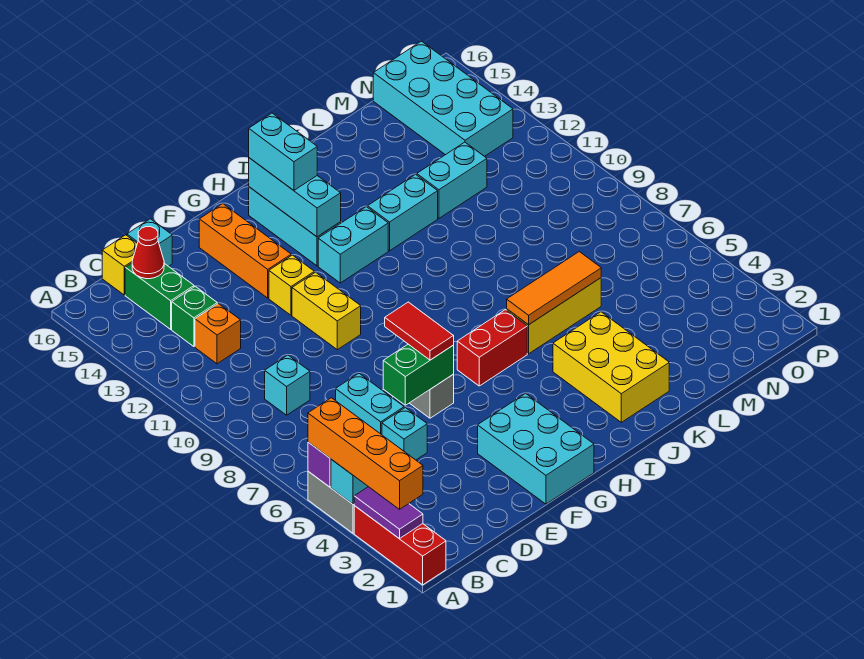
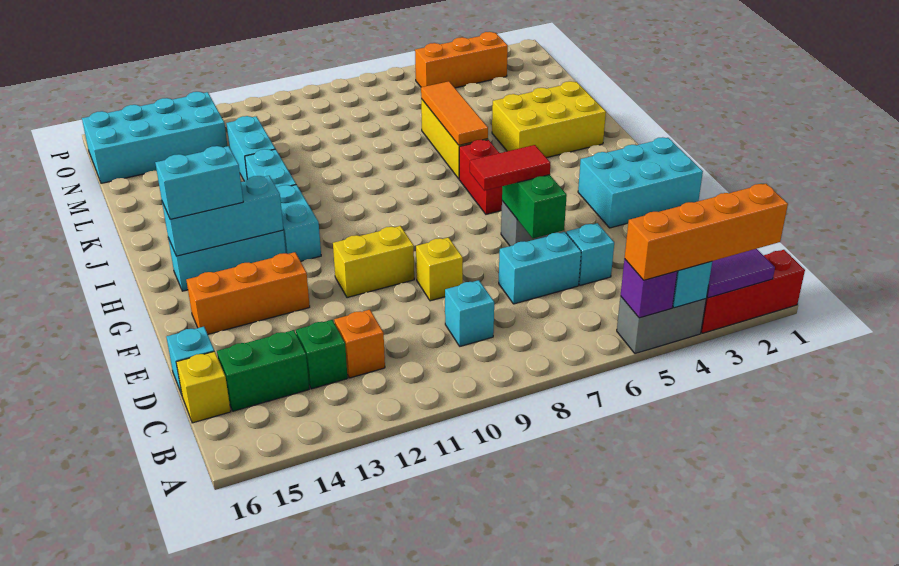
red cone C15 level 2 -> none
yellow brick F12 level 1 -> yellow brick E9 level 1
none -> orange brick O3:O5 level 1

